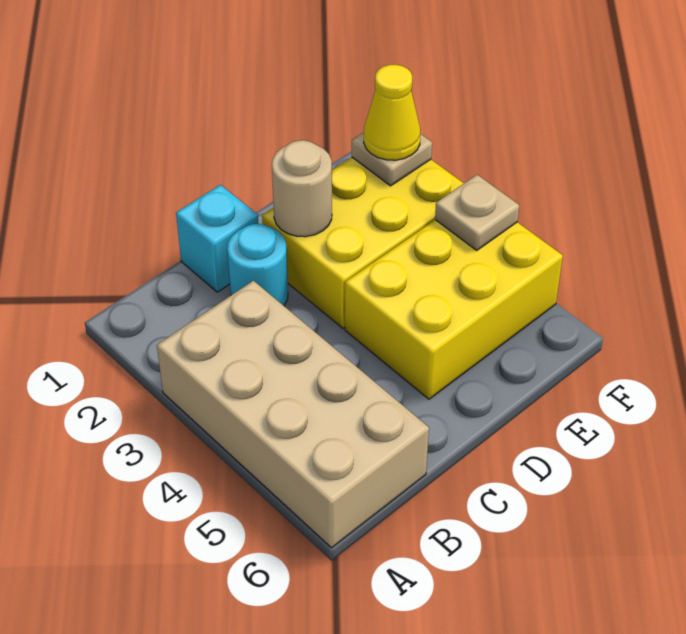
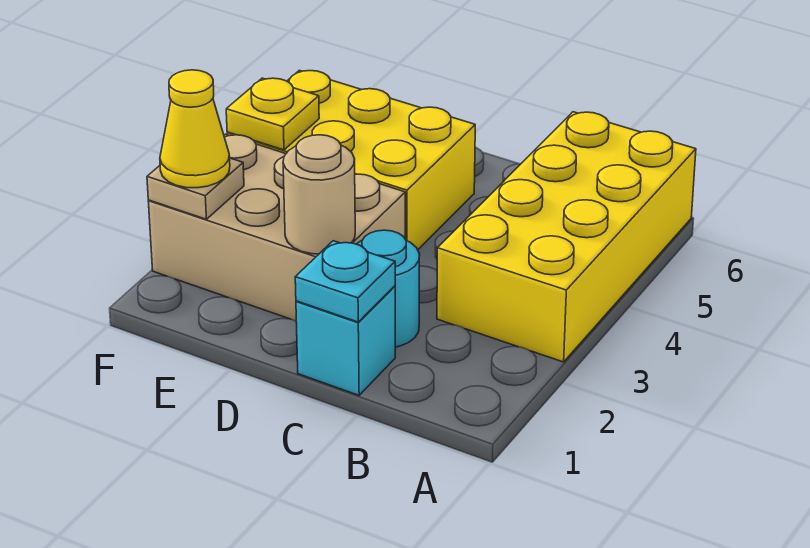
tan brick A3:B6 level 1 -> yellow brick A3:B6 level 1
none -> cyan plate C1 level 2
yellow brick D2:F3 level 1 -> tan brick D2:F3 level 1
tan plate F4 level 2 -> yellow plate F4 level 2

